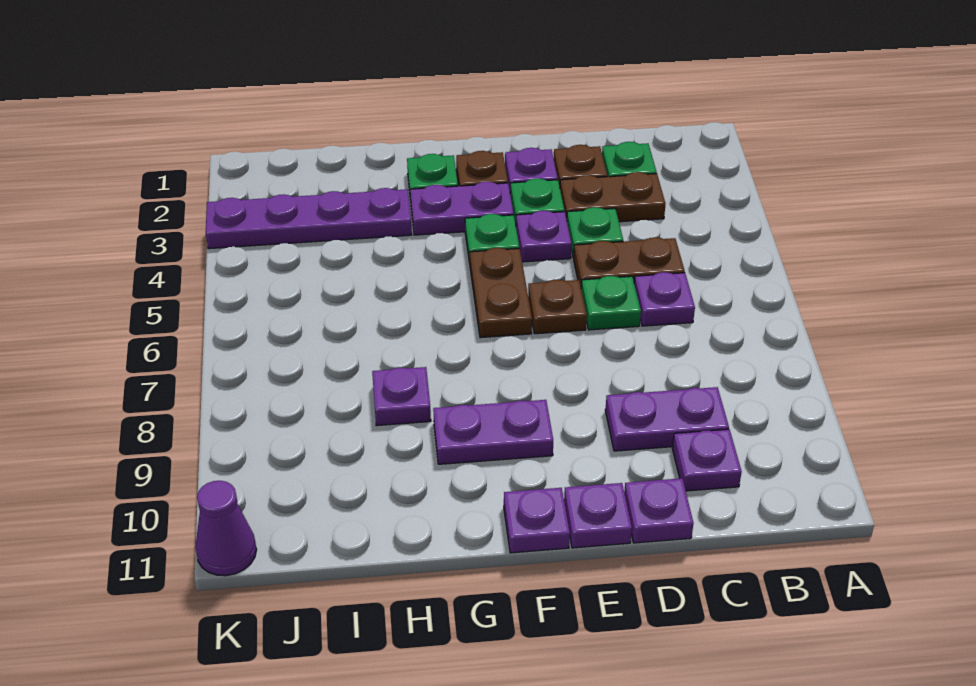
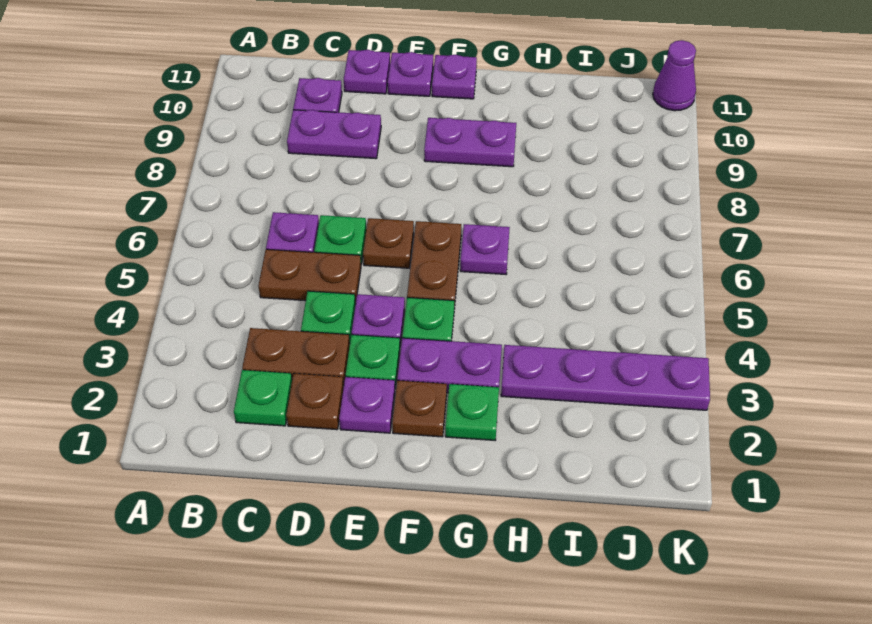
purple plate H8 level 1 -> purple plate G6 level 1

